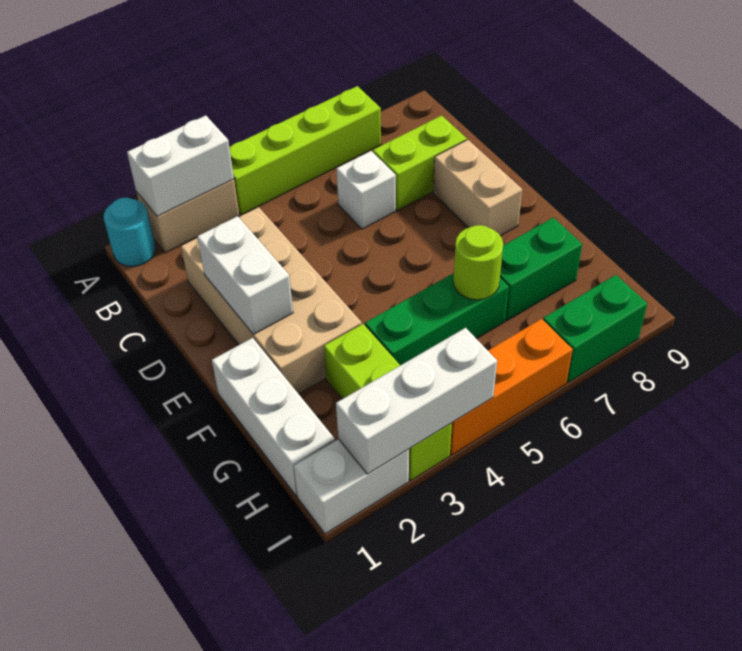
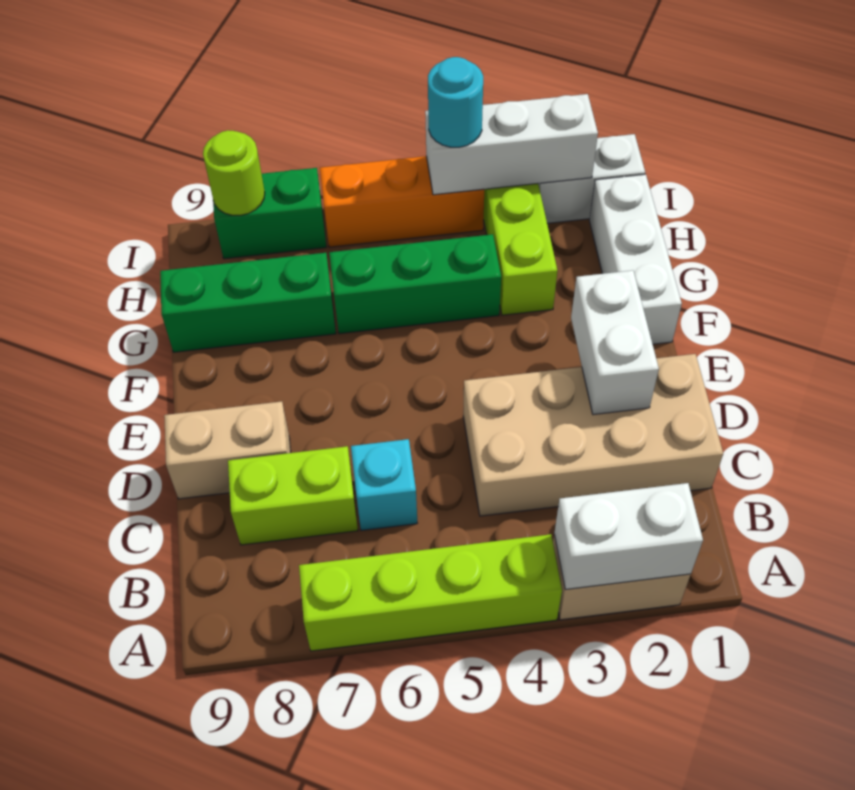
cyan round brick A1 level 1 -> cyan round brick I4 level 3
tan brick C2:F3 level 1 -> tan brick C1:D4 level 1
white brick C6 level 1 -> cyan brick C6 level 1
tan brick D8:E8 level 1 -> tan brick D8:D9 level 1
lime round brick G6 level 2 -> lime round brick I8 level 2
green brick G7:G8 level 1 -> green brick G7:G9 level 1

